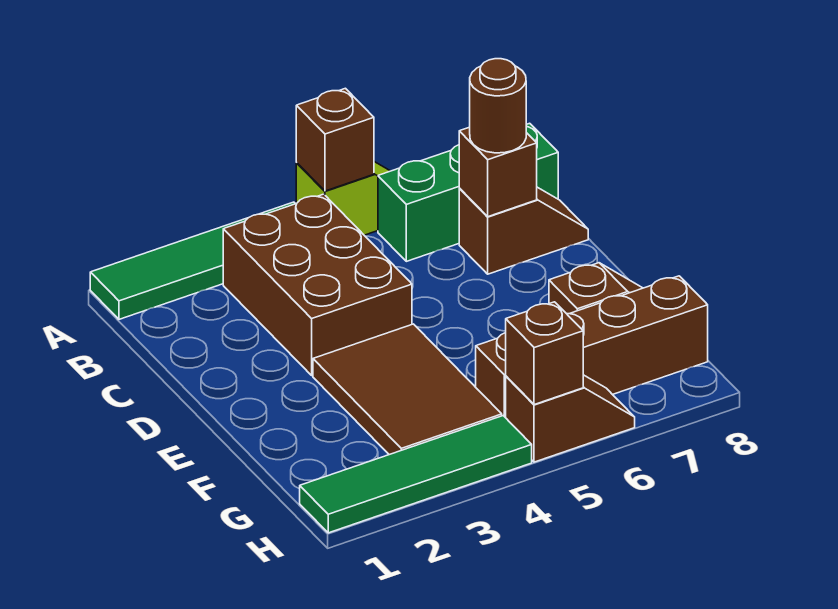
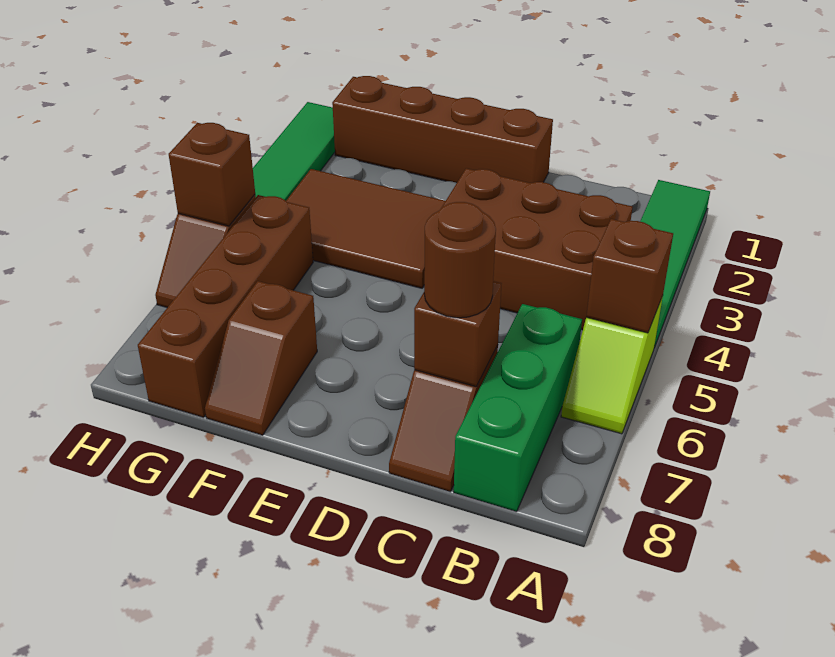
none -> brown brick D1:G1 level 1

